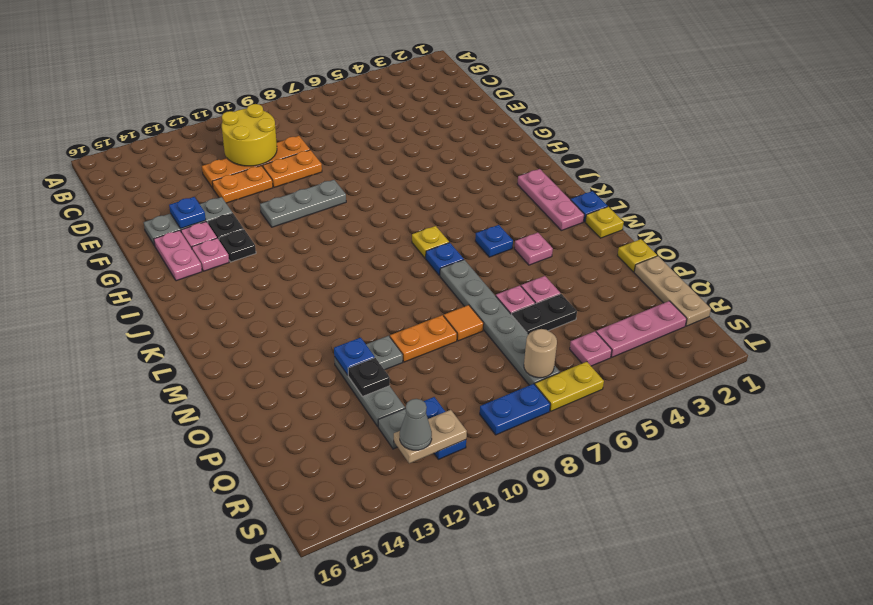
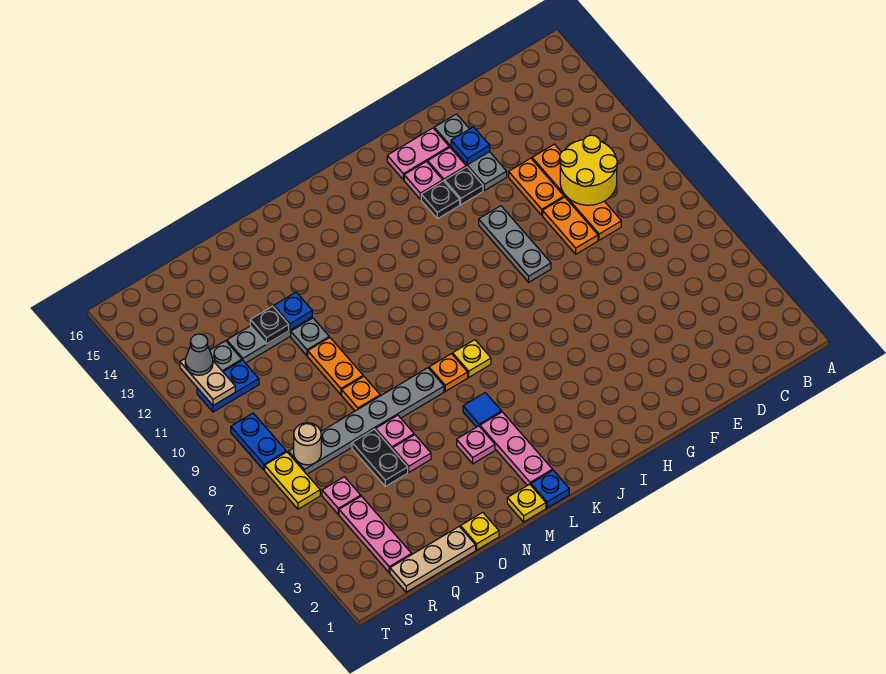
pink plate J2:L2 level 1 -> pink plate L2:L4 level 1
blue plate L5 level 1 -> blue tile L5 level 1
blue plate L7 level 1 -> orange plate L7 level 1
orange tile O8 level 1 -> orange plate O8 level 1

